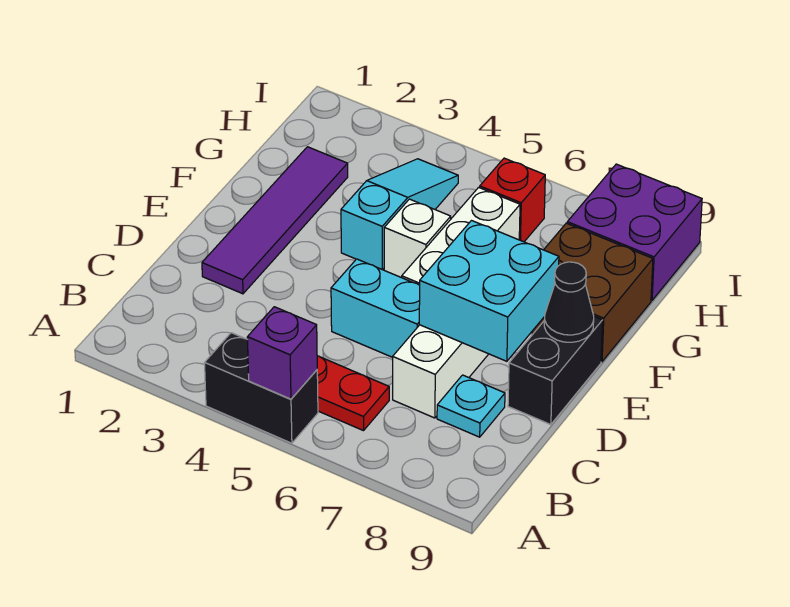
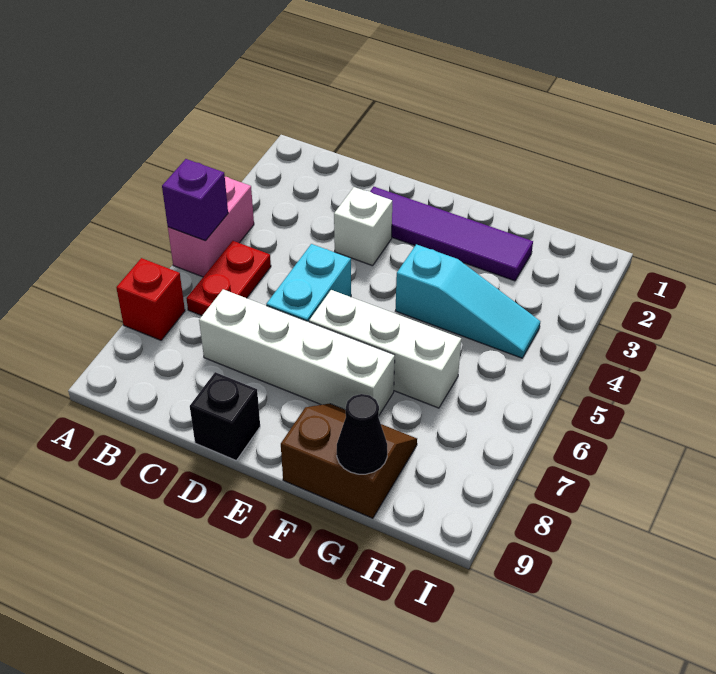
black brick A4:A5 level 1 -> pink brick A4:A5 level 1
cyan plate C8 level 1 -> none
cyan brick D7:E8 level 2 -> none
black brick D9:E9 level 1 -> black brick D9 level 1
black cone E9 level 2 -> black cone G9 level 2
white brick F5 level 1 -> white brick D3 level 1
brown brick F8:G9 level 1 -> brown slope F8:G9 level 1 top 9
red brick H6 level 1 -> red brick A7 level 1
purple brick H8:I9 level 1 -> none

